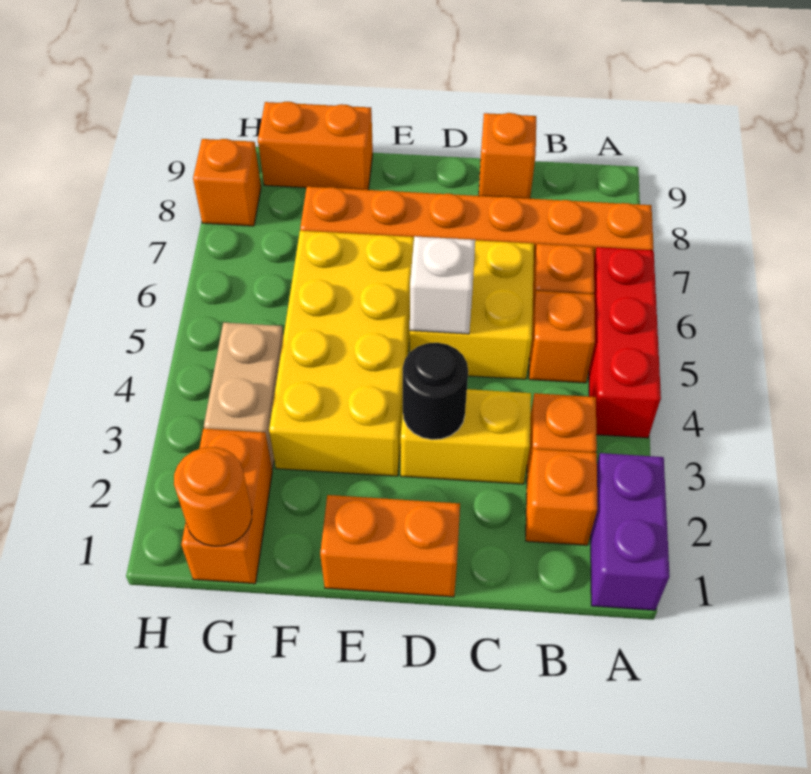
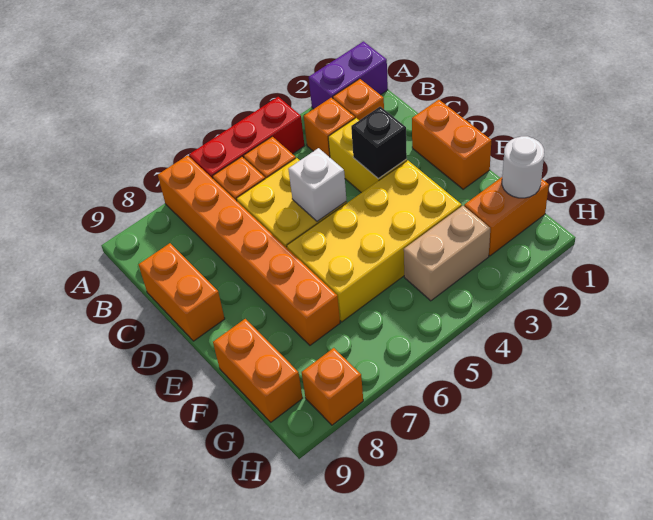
orange brick C9 level 1 -> orange brick C9:D9 level 1
black round brick D3 level 2 -> black brick D3 level 2
orange round brick G1 level 2 -> white round brick G1 level 2

